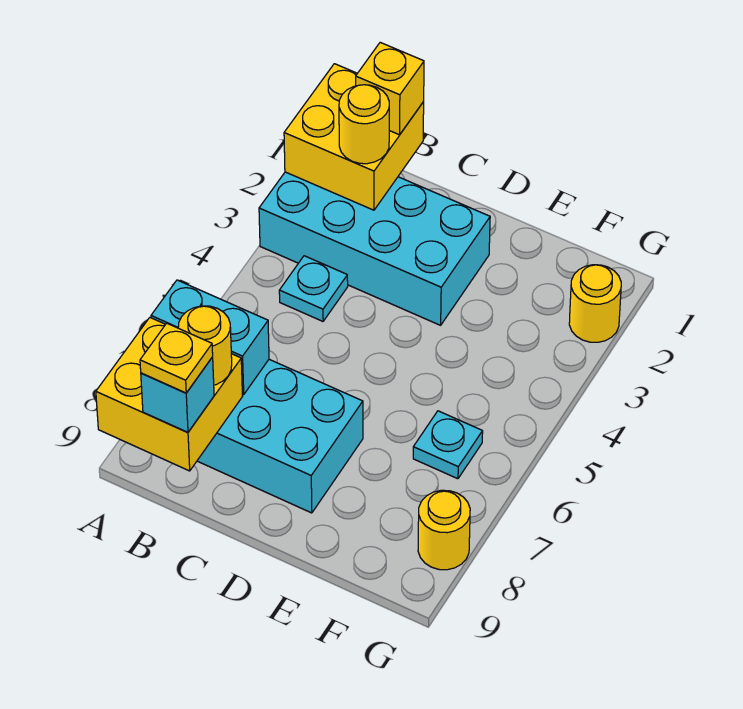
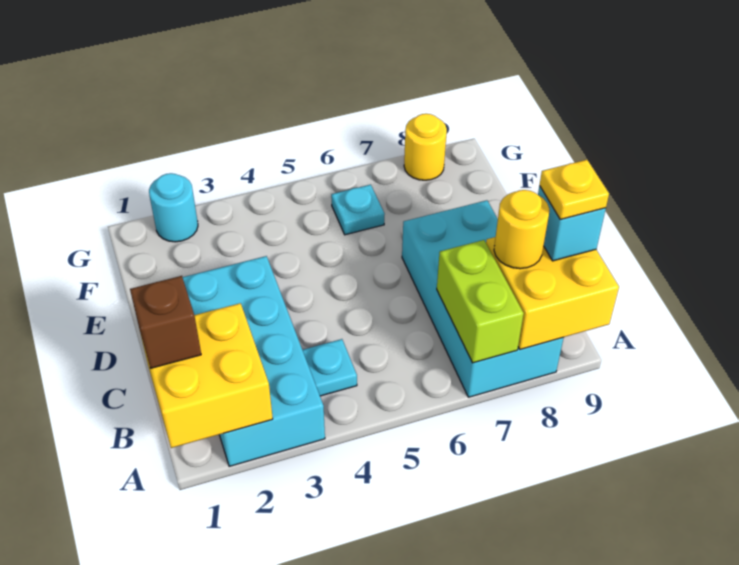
cyan brick A7:B7 level 2 -> lime brick A7:B7 level 2
yellow brick B1 level 3 -> brown brick B1 level 3
yellow round brick B2 level 3 -> none
yellow round brick G2 level 1 -> cyan round brick G2 level 1

